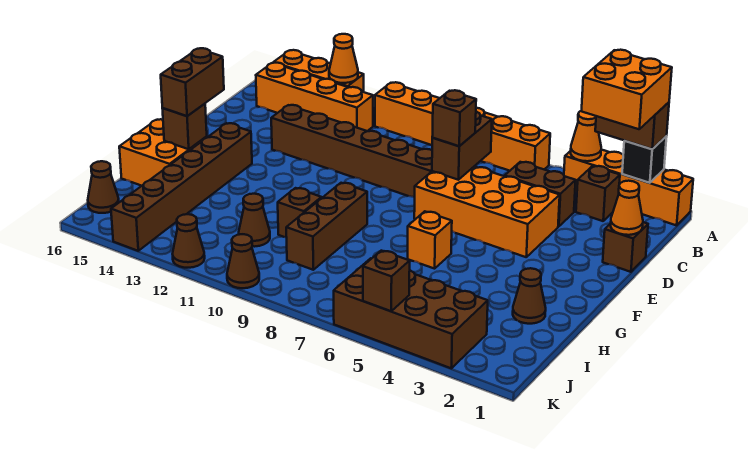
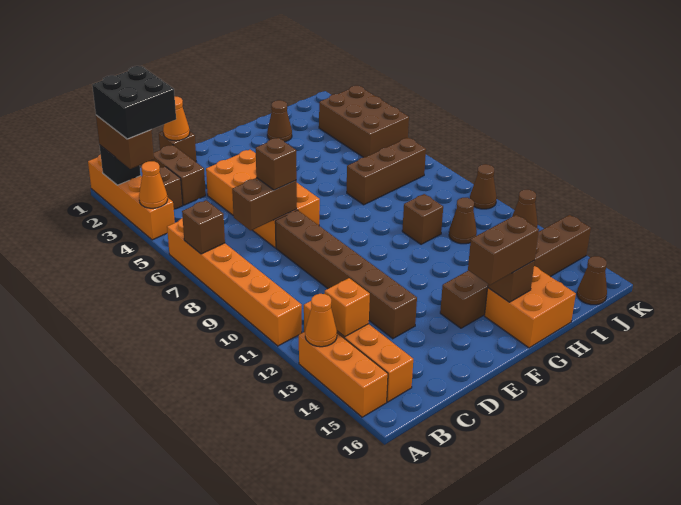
orange brick A2:B3 level 4 -> black brick A2:B3 level 4
brown brick C4:C5 level 1 -> brown brick C2:C3 level 1
orange brick G6 level 1 -> orange brick B13 level 2
brown brick G9:I9 level 1 -> brown brick H7:J7 level 1
brown brick J3:K6 level 1 -> brown brick J3:K5 level 1
brown brick K5 level 2 -> brown brick A7 level 2

